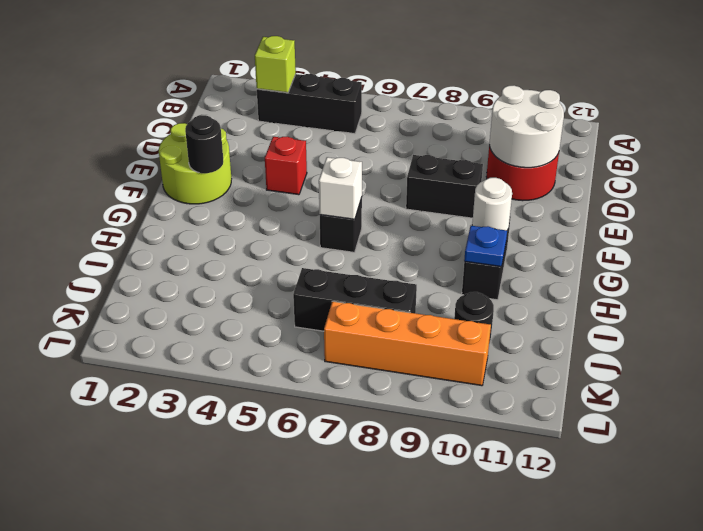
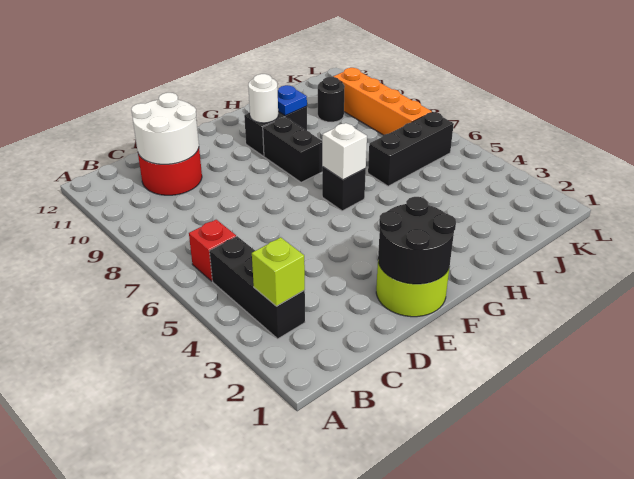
red brick E4 level 1 -> red brick B6 level 1
black brick E8:E9 level 1 -> black brick G8:G9 level 1
black round brick F2 level 2 -> black round brick E1:F2 level 2
black brick J6:J8 level 1 -> black brick I6:K6 level 1

